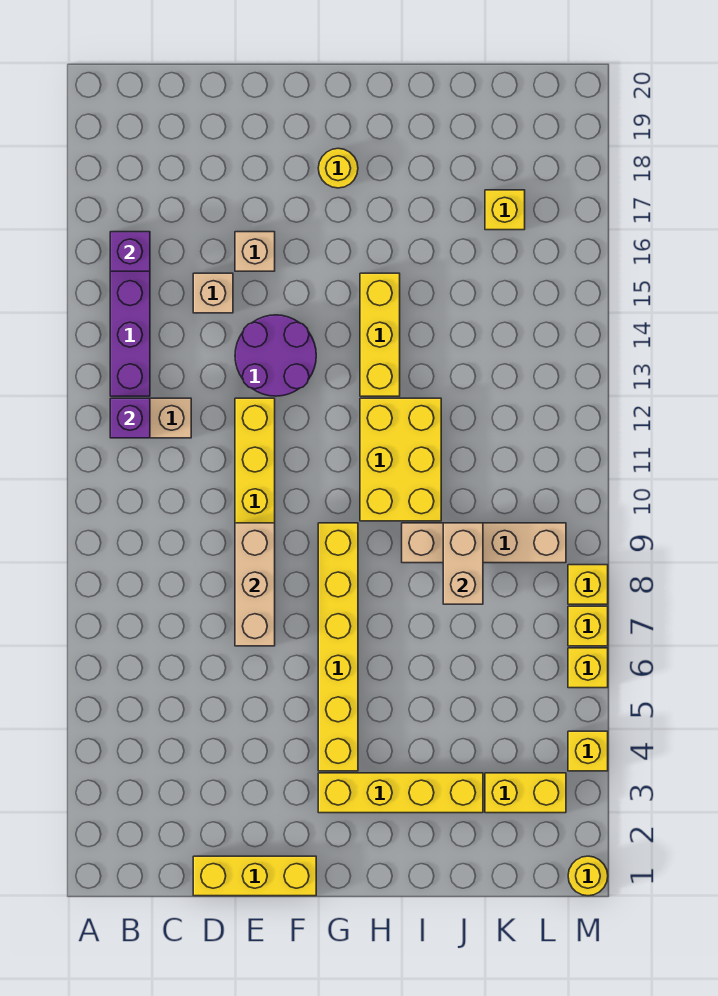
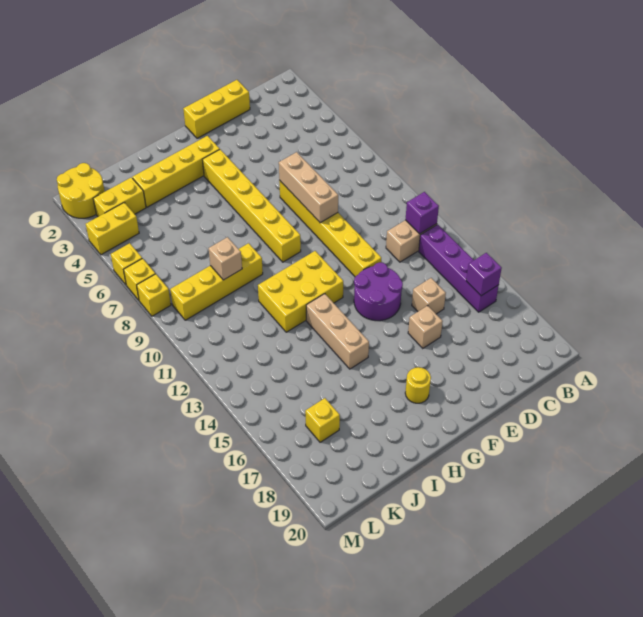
yellow brick H10:I12 level 1 -> yellow brick G11:I12 level 1
yellow brick H13:H15 level 1 -> tan brick H13:H15 level 1
tan brick I9:L9 level 1 -> yellow brick I9:L9 level 1
tan brick J8:J9 level 2 -> tan brick J9 level 2
yellow round brick M1 level 1 -> yellow round brick L1:M2 level 1
yellow brick M4 level 1 -> yellow brick L4:M4 level 1

